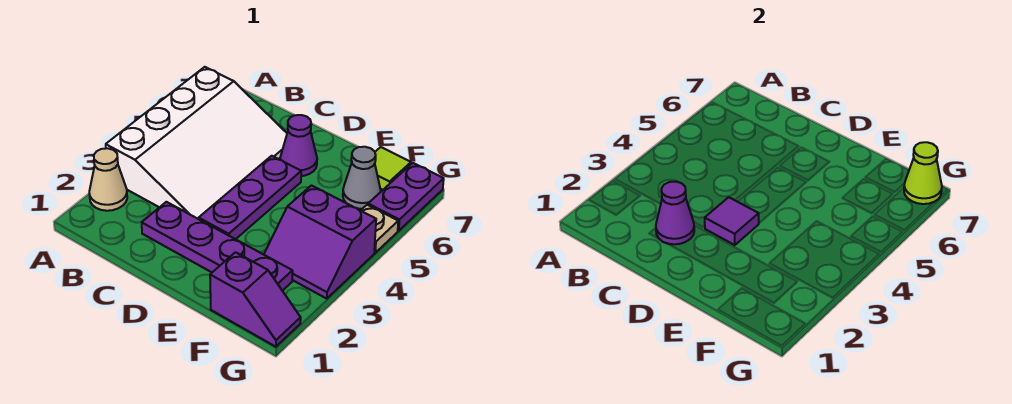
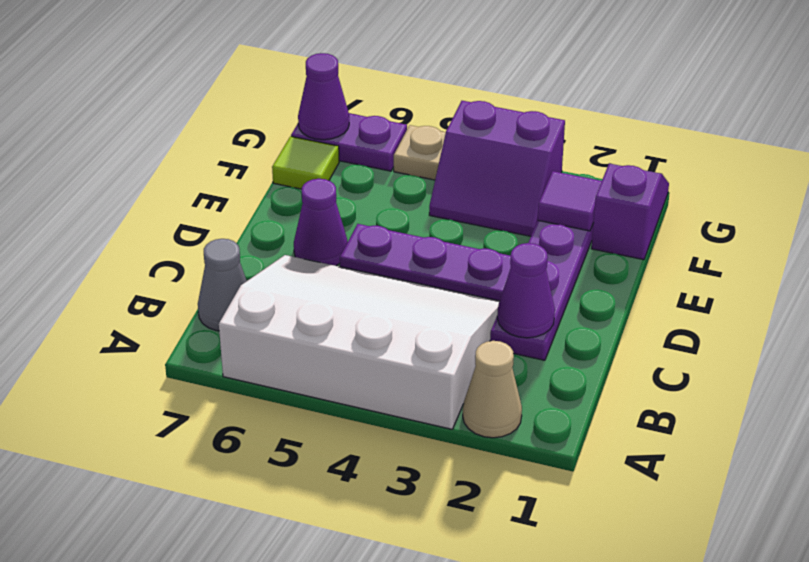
purple tile D3 level 2 -> purple tile F2 level 2
purple slope F3:G4 level 1 top 4 -> purple slope F3:G4 level 1 top G
grey cone F6 level 1 -> grey cone B7 level 1
lime cone G7 level 2 -> purple cone G7 level 2

